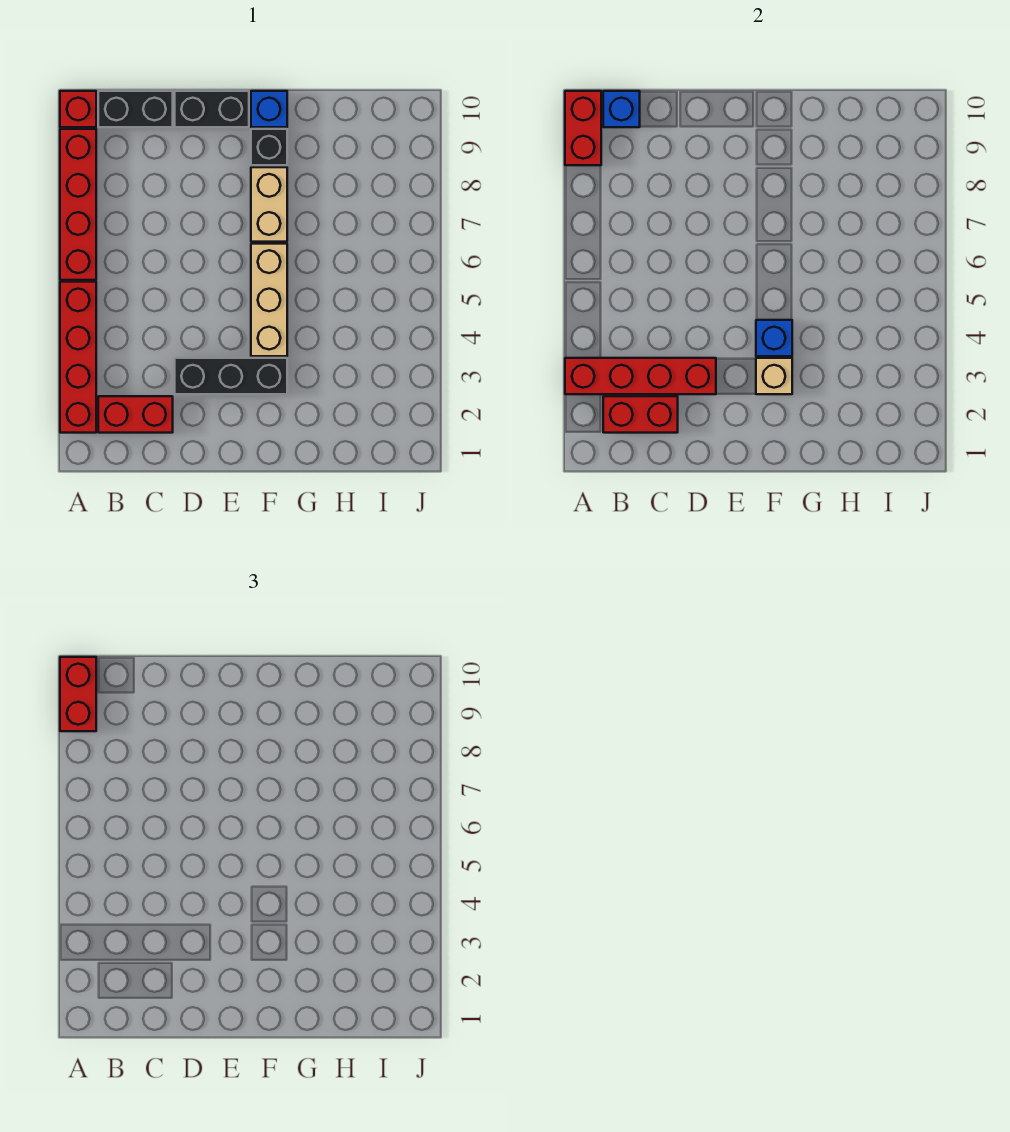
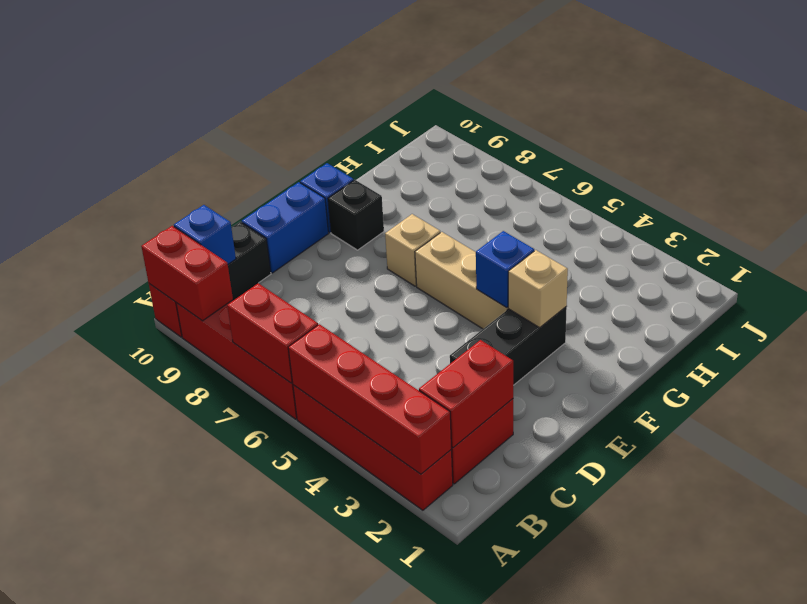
red brick A3:D3 level 2 -> red brick A2:A5 level 2
red brick A9:A10 level 3 -> red brick A6:A7 level 2
black brick D10:E10 level 1 -> blue brick D10:E10 level 1
tan brick F7:F8 level 1 -> tan brick F7 level 1

